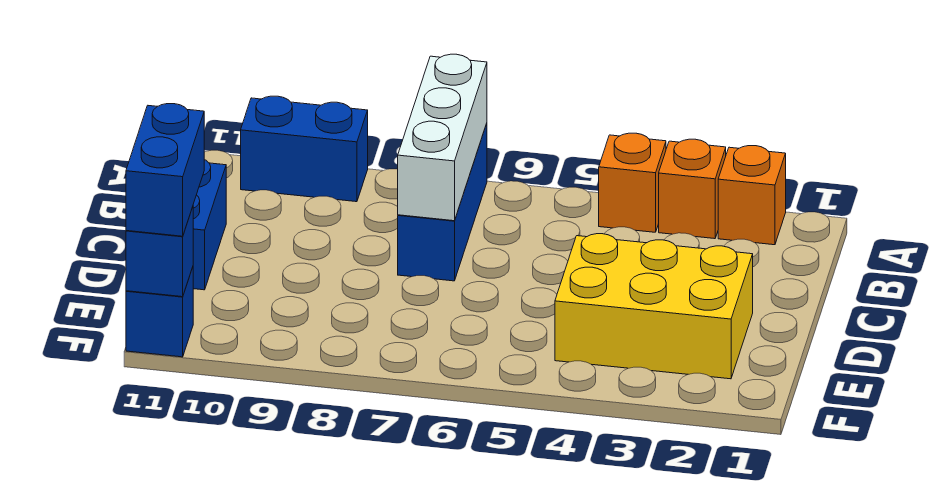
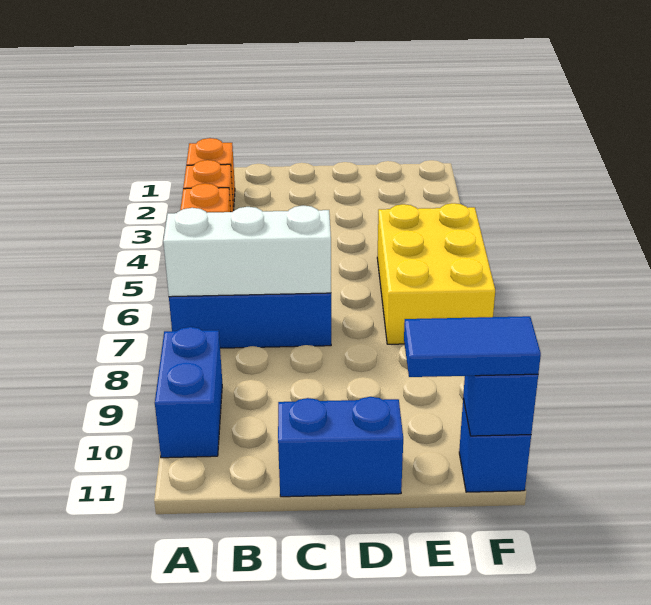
yellow brick D2:E4 level 1 -> yellow brick E5:F7 level 1
blue brick E11:F11 level 3 -> blue tile E11:F11 level 3

